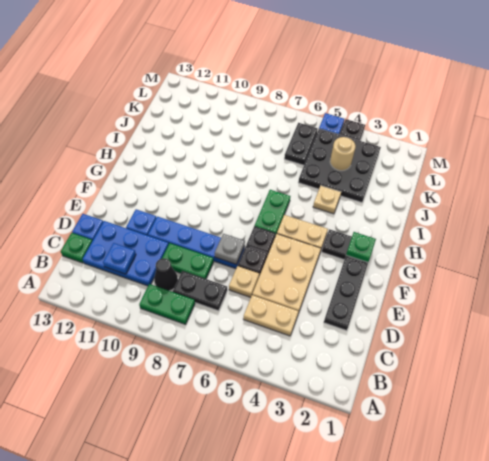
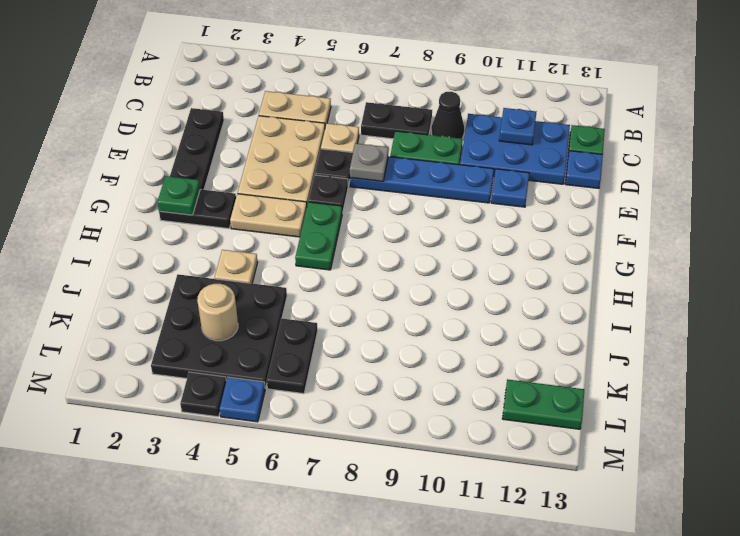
green plate B8:B9 level 1 -> green plate L12:L13 level 1

